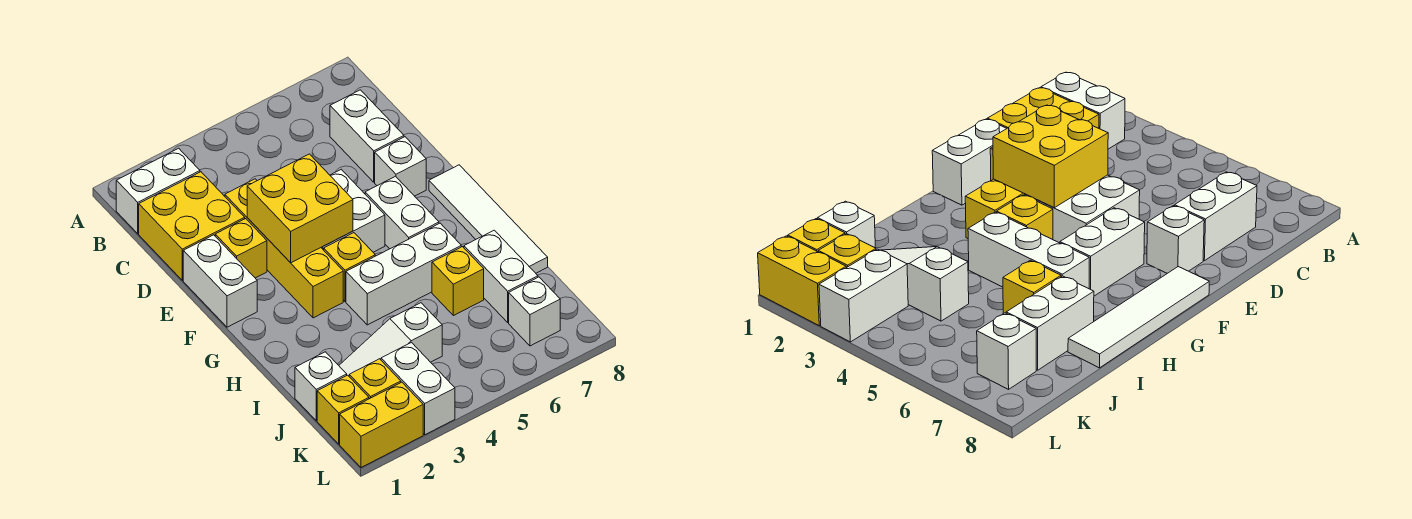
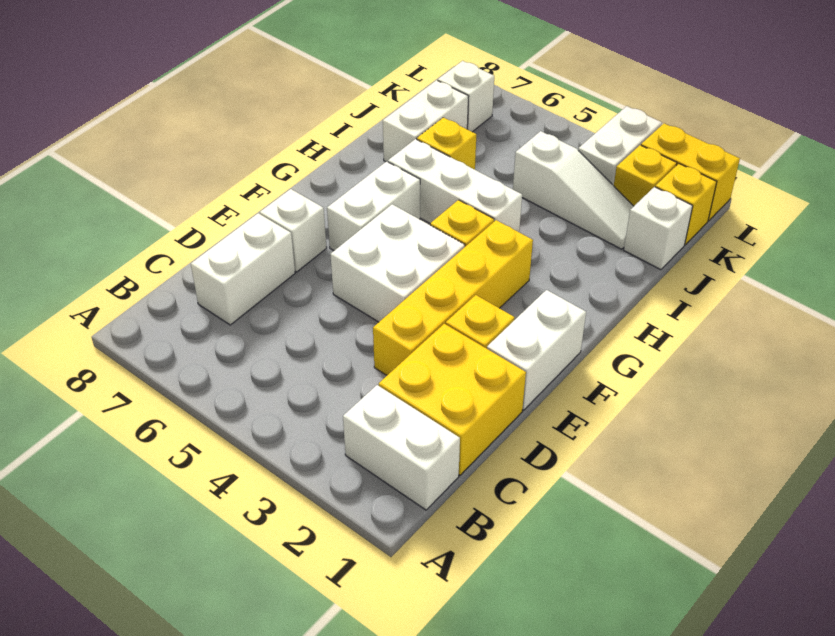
yellow brick E3:F4 level 2 -> none
white tile F8:I8 level 1 -> none

